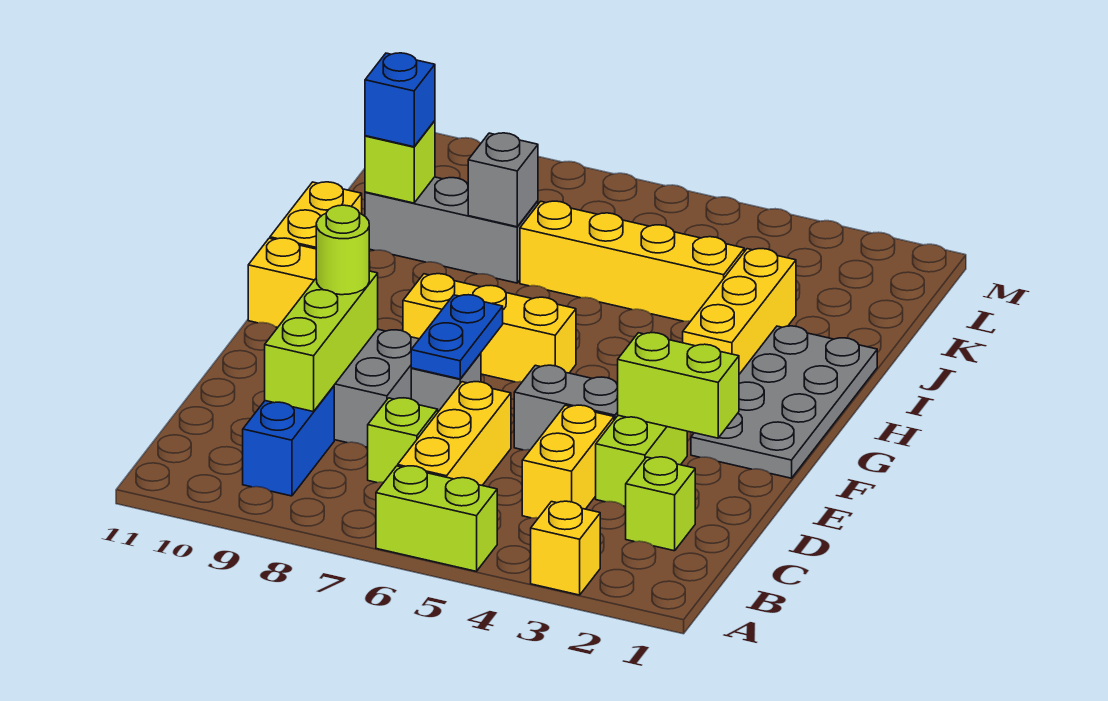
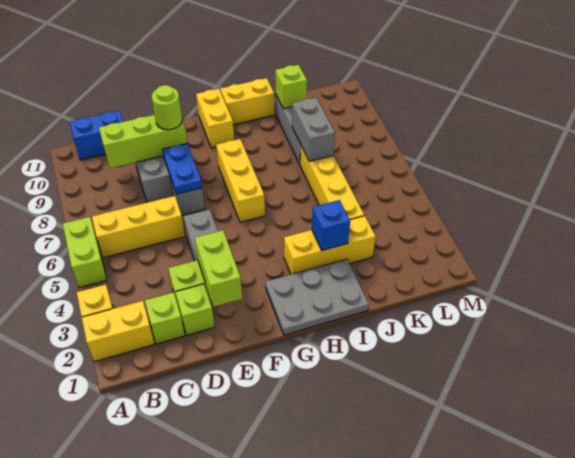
blue brick B9:C9 level 1 -> blue brick B11:C11 level 1
yellow brick C4:D4 level 1 -> yellow brick A2:B2 level 1
lime brick C7 level 1 -> lime brick D2 level 1
blue plate E7:F7 level 2 -> blue plate E7:E8 level 2
grey plate F1:I2 level 1 -> grey plate G1:I2 level 1
grey brick J8 level 2 -> grey brick J7:J8 level 2
blue brick J10 level 3 -> blue brick I3 level 2

